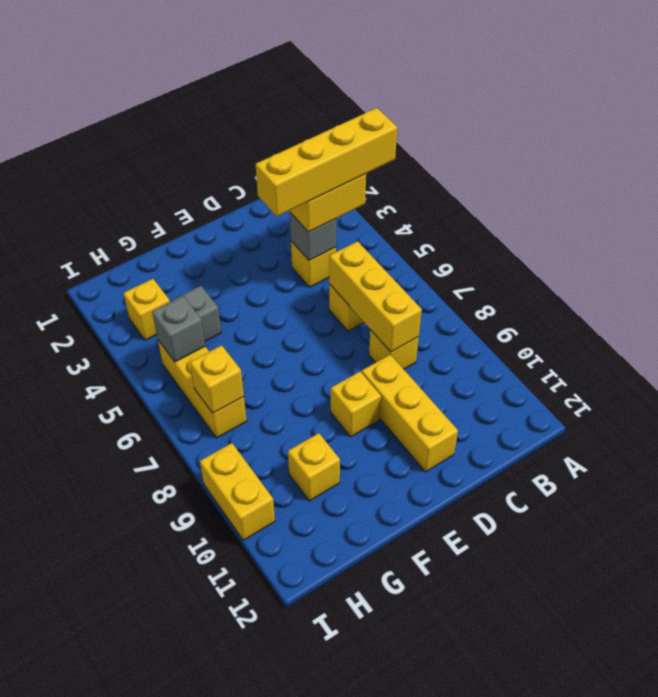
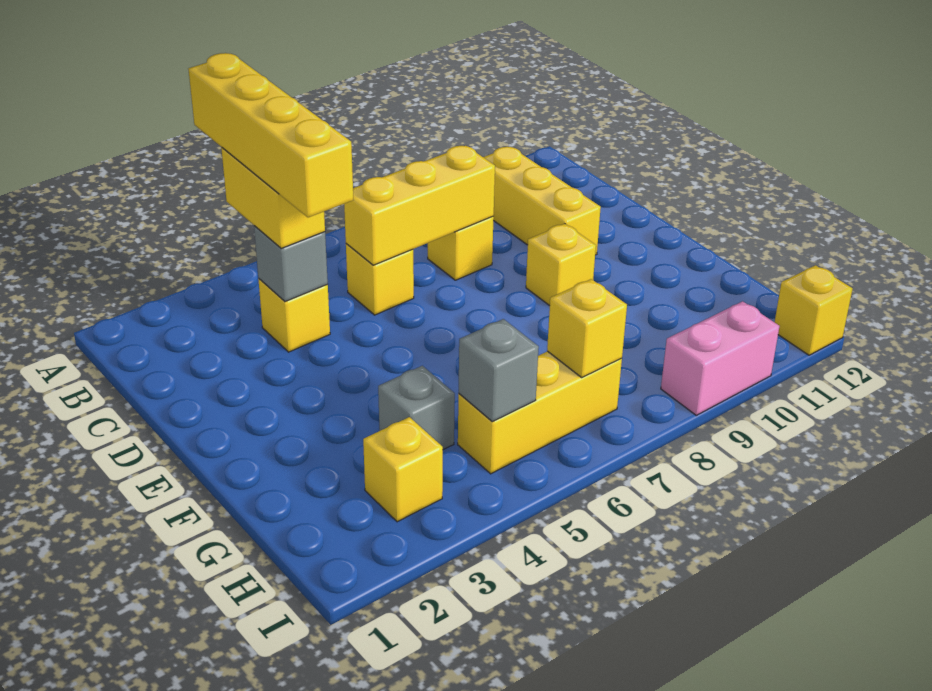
yellow brick D9:D11 level 1 -> yellow brick B10:D10 level 1
yellow brick G10 level 1 -> yellow brick I12 level 1
yellow brick I9:I10 level 1 -> pink brick I9:I10 level 1

